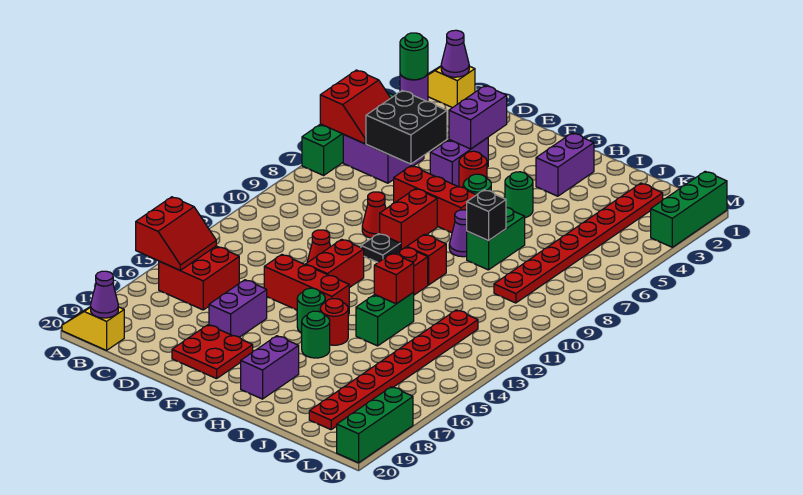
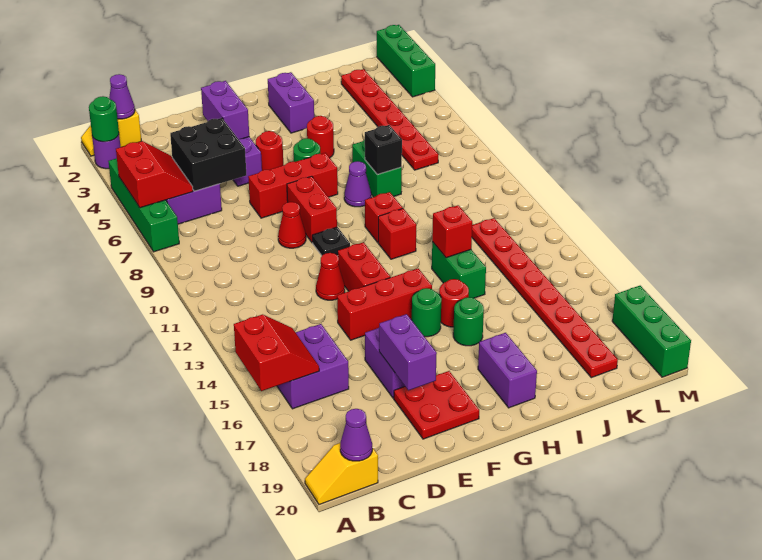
red brick B15:C16 level 1 -> purple brick B15:C16 level 1
none -> purple brick E17:E18 level 2
green round brick H5 level 1 -> red round brick H5 level 1
red plate K2:K9 level 1 -> red plate K2:K7 level 1

